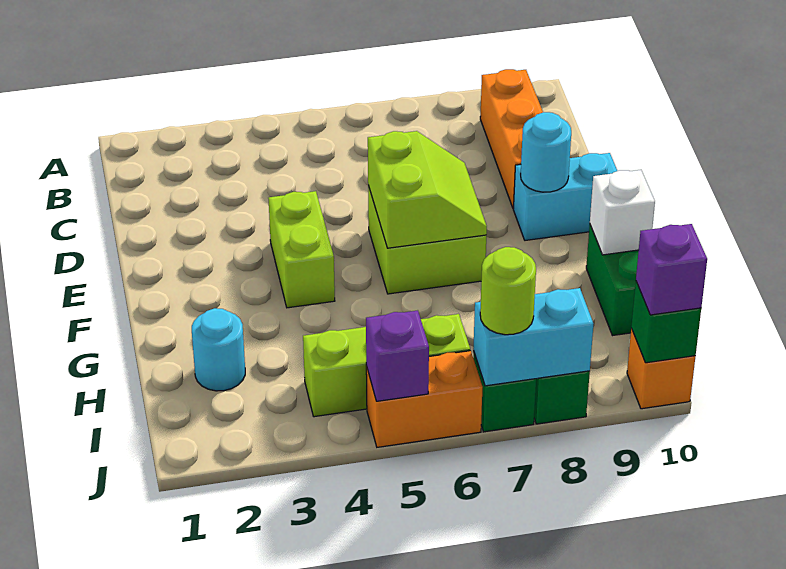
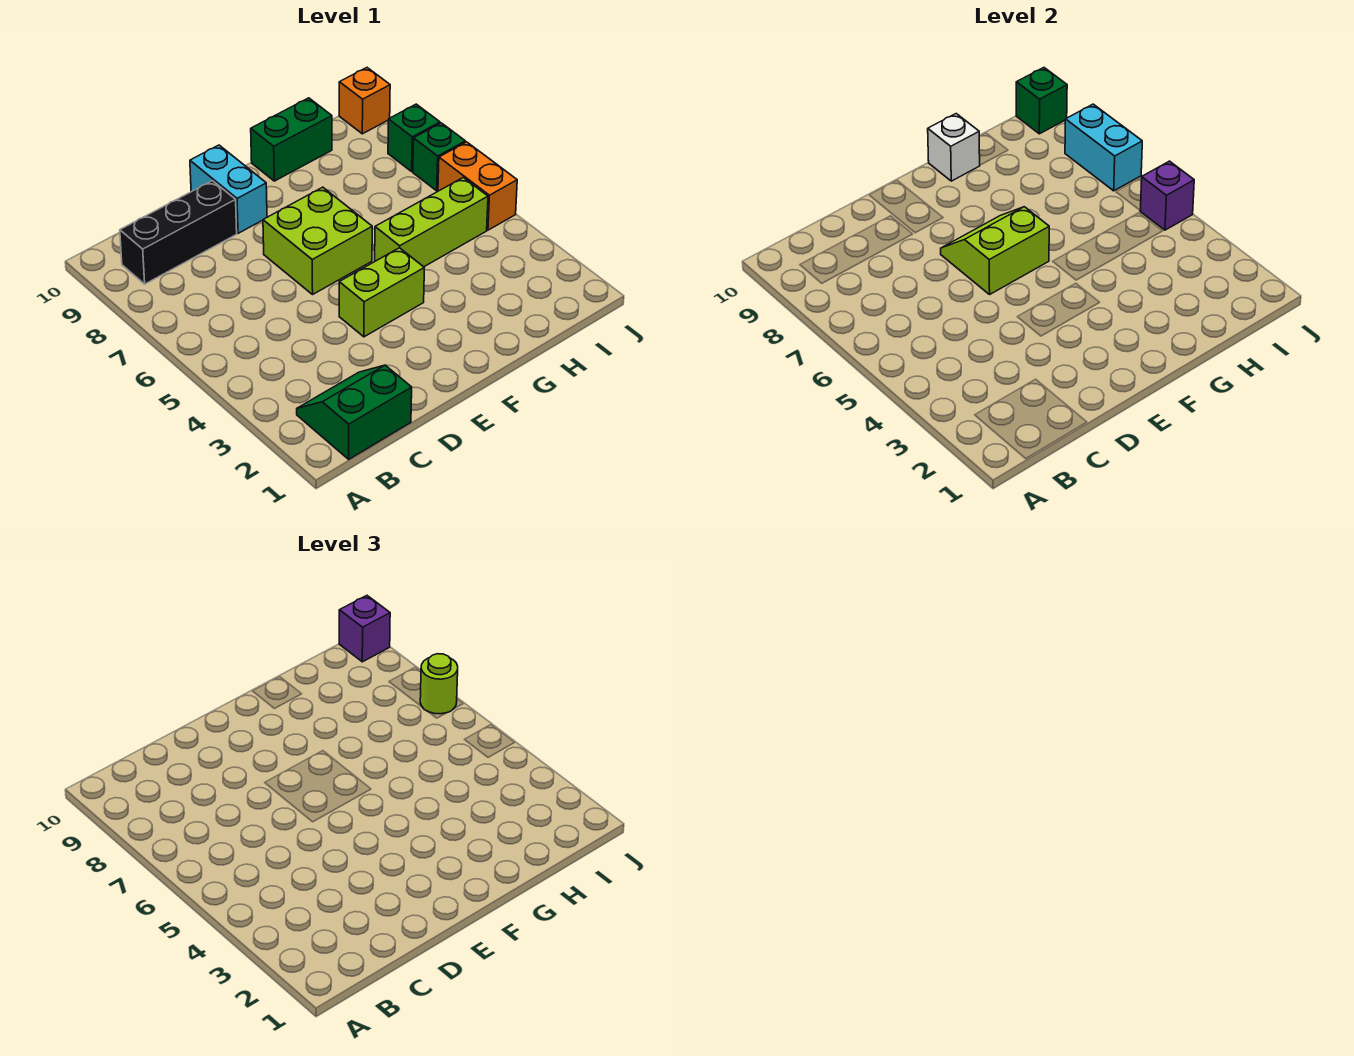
none -> green slope B1:C2 level 1 top 1
orange brick B9:D9 level 1 -> black brick B9:D9 level 1
cyan round brick E9 level 2 -> none
cyan round brick H2 level 1 -> none
lime brick I4:I6 level 1 -> lime brick G5:I5 level 1

